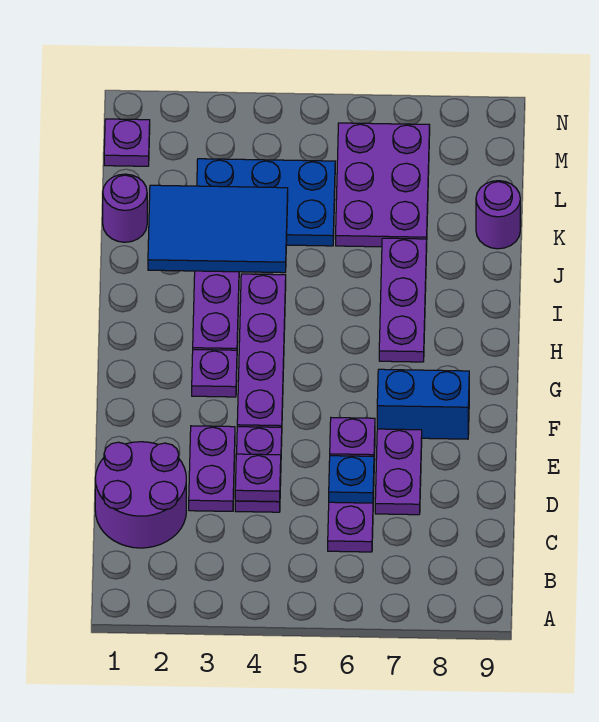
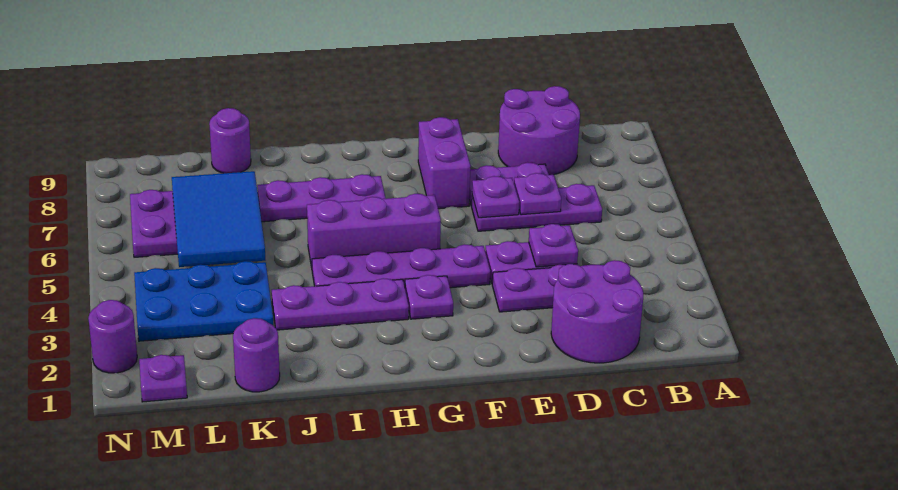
none -> purple round brick C8:D9 level 1
blue plate D6 level 2 -> purple plate D6 level 2
blue brick F7:F8 level 1 -> purple brick F7:F8 level 1
none -> purple brick G5:I5 level 1
blue tile J2:K4 level 2 -> blue tile K5:L7 level 2
blue plate K3:L5 level 1 -> blue plate K3:M4 level 1
none -> purple round brick N2 level 1

